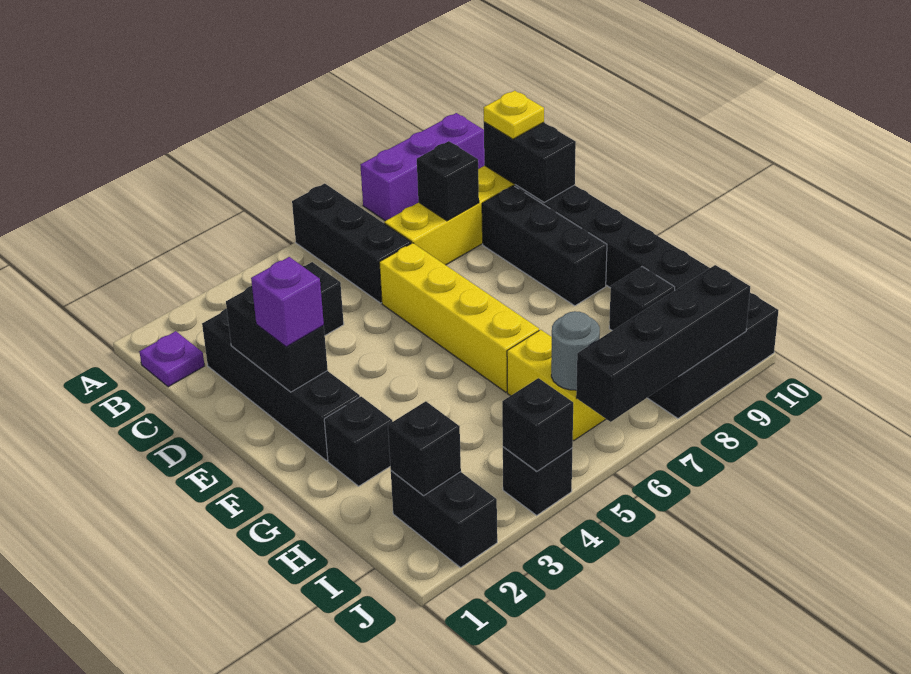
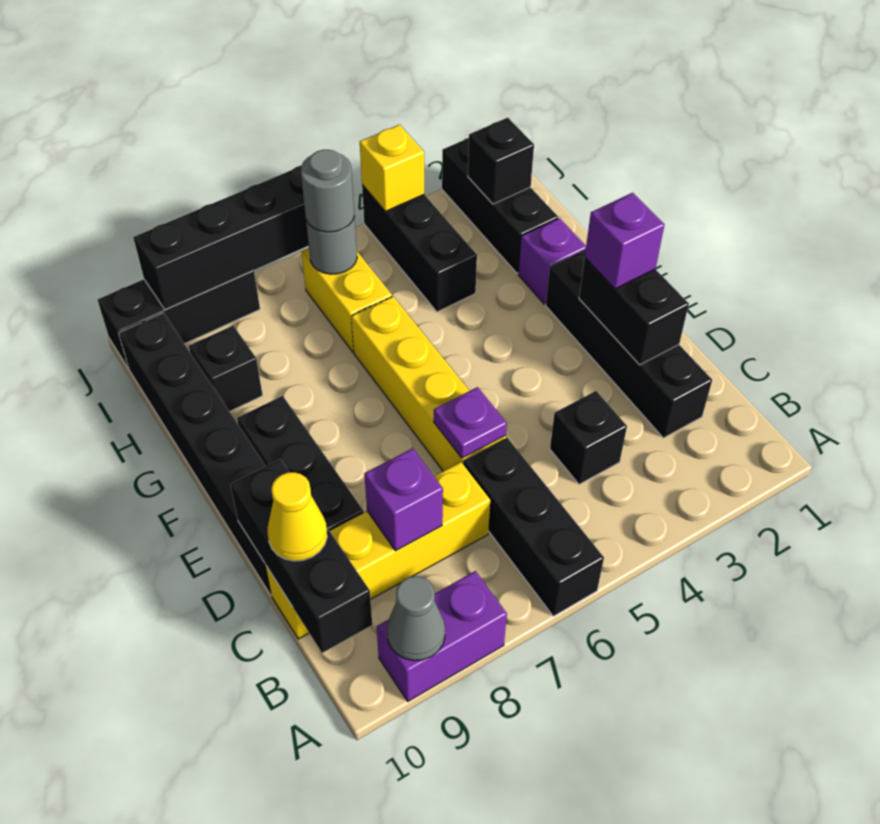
purple brick A8:A10 level 1 -> purple brick A8:A9 level 1
none -> grey cone A9 level 2
purple plate B1 level 1 -> purple plate D6 level 2
black brick C8 level 2 -> purple brick C8 level 2
black brick C10:D10 level 2 -> black brick B10:D10 level 2
yellow plate C10 level 3 -> yellow cone C10 level 3
black brick G2 level 1 -> purple brick G2 level 1
black brick I2:J2 level 1 -> black brick H2:J2 level 1
none -> grey round brick I6 level 3
black brick J4 level 1 -> black brick H4:J4 level 1
black brick J4 level 2 -> yellow brick J4 level 2

